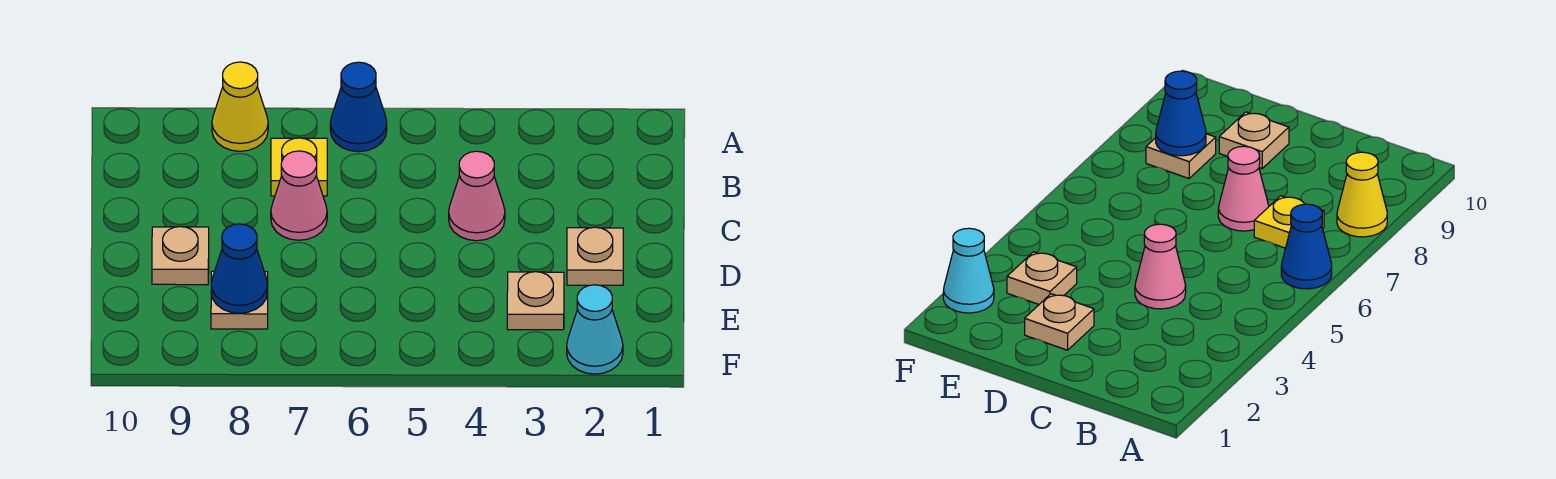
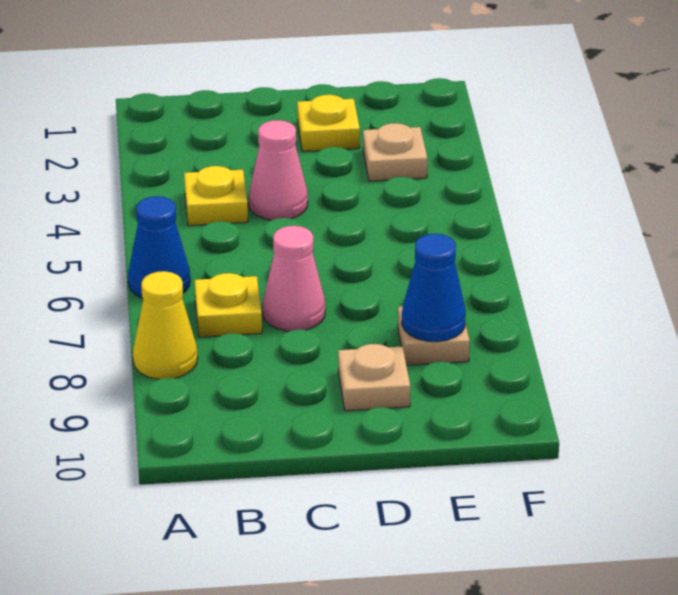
none -> yellow plate B4 level 1
tan plate D2 level 1 -> yellow plate D2 level 1
cyan cone F2 level 1 -> none

